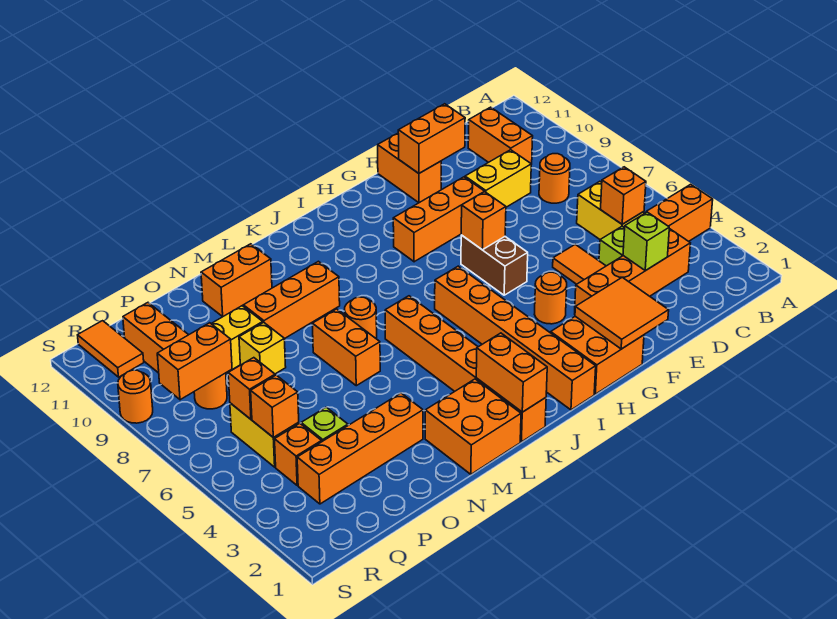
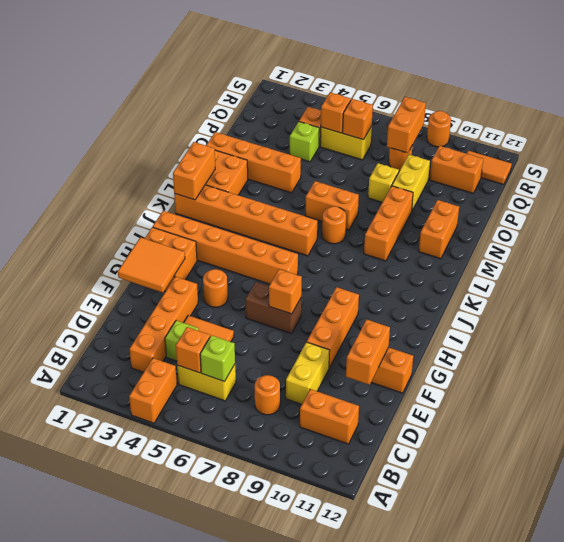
lime brick D3 level 2 -> lime brick C6 level 2
orange brick K1:K2 level 2 -> orange brick K1:L1 level 2
orange brick N3:Q3 level 1 -> orange brick N1:N4 level 1

